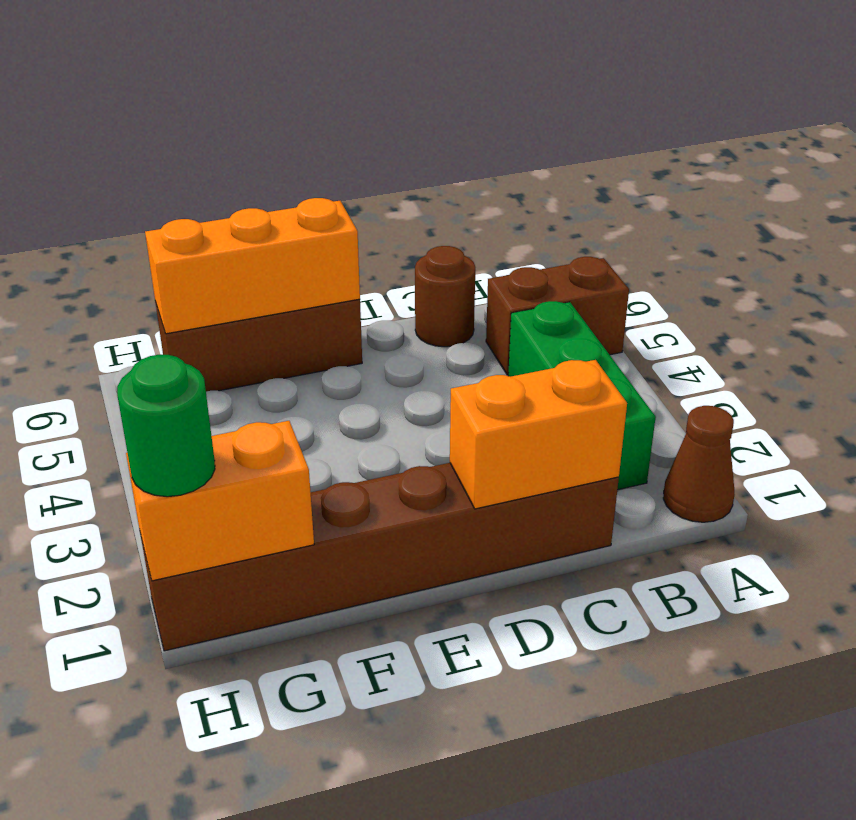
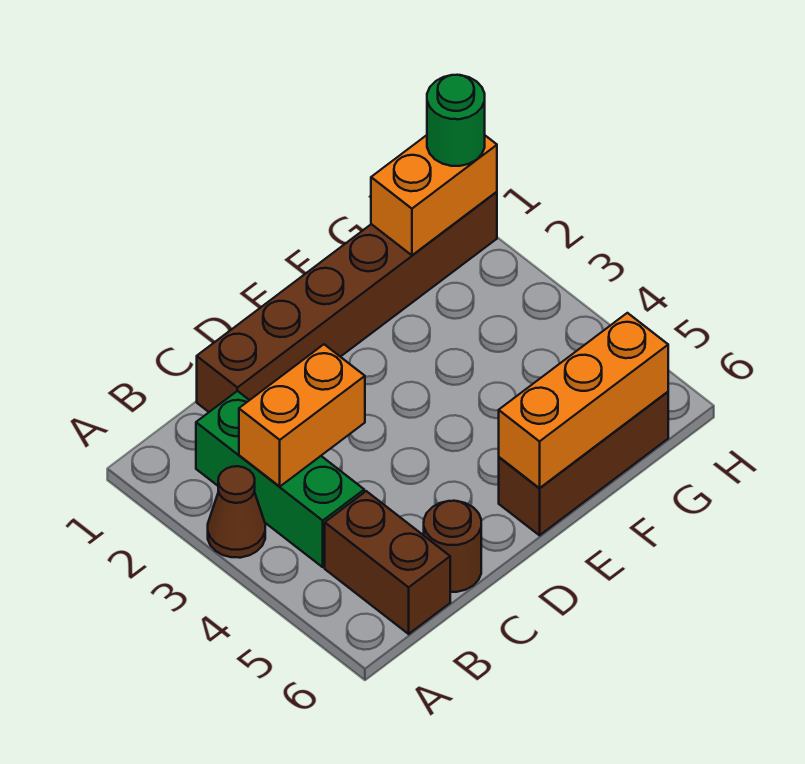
brown cone A1 level 1 -> brown cone A3 level 1
brown brick A5:B5 level 1 -> brown brick B5:B6 level 1
orange brick C1:D1 level 2 -> orange brick B3:C3 level 2

